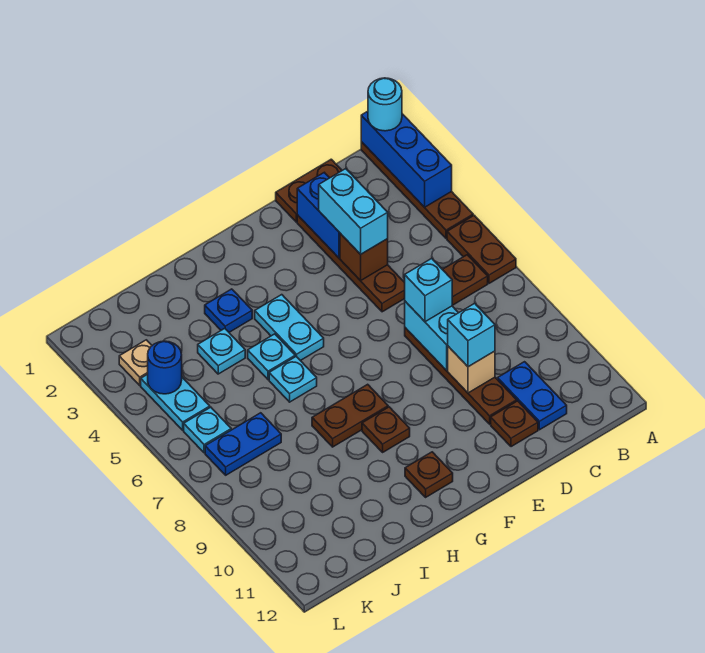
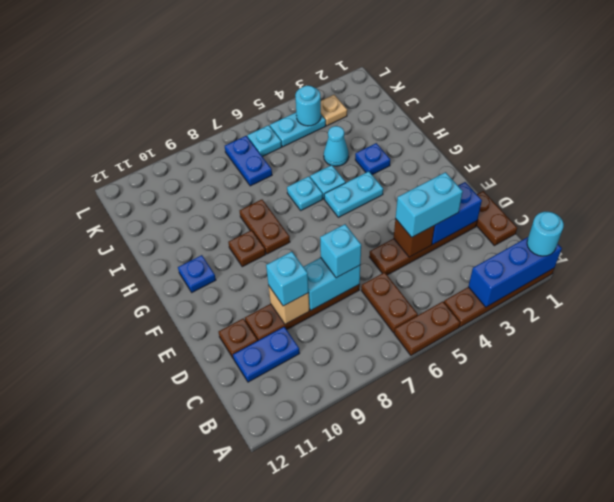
brown plate G11 level 1 -> blue plate G11 level 1
cyan plate I4 level 1 -> cyan cone I4 level 1
blue round brick K4 level 2 -> cyan round brick K4 level 2

